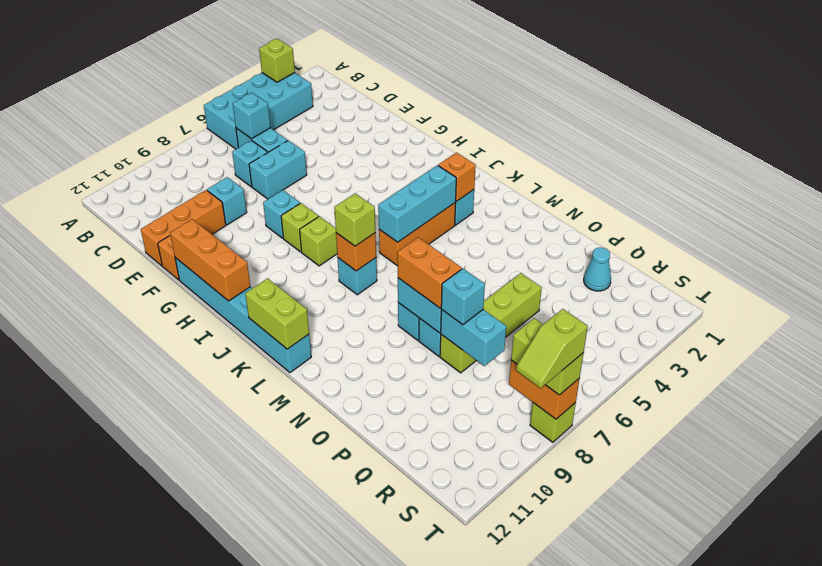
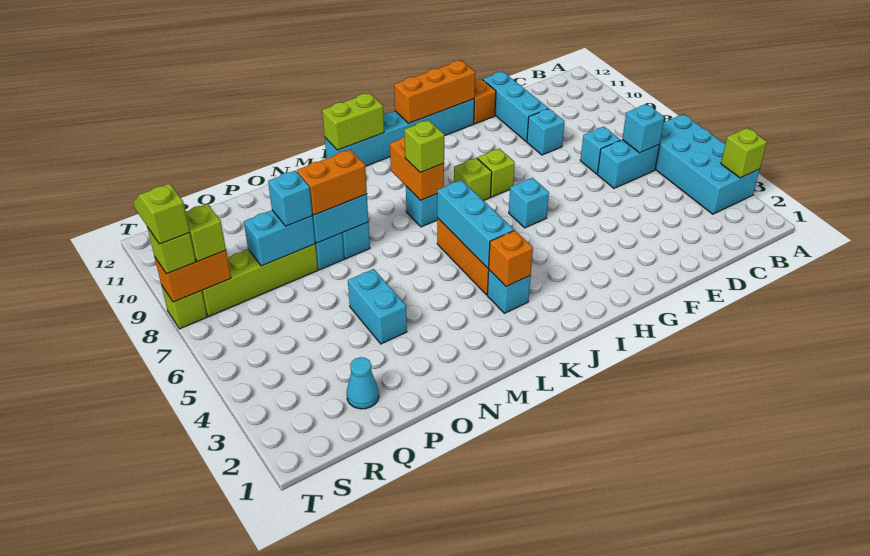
cyan brick E6:E7 level 1 -> cyan brick O4:O5 level 1
orange brick E10:E12 level 1 -> cyan brick E10:E12 level 1
cyan brick G8 level 1 -> cyan brick H6 level 1
orange brick K8 level 2 -> orange brick K8:K9 level 2
lime brick P5:P8 level 1 -> lime brick P8:S8 level 1

